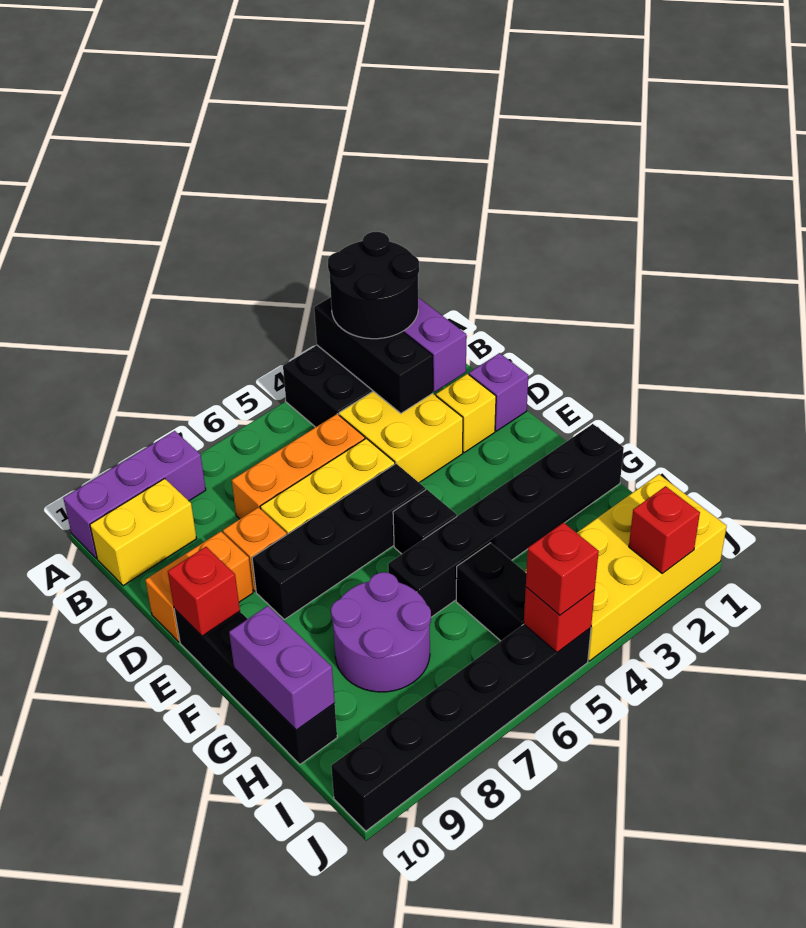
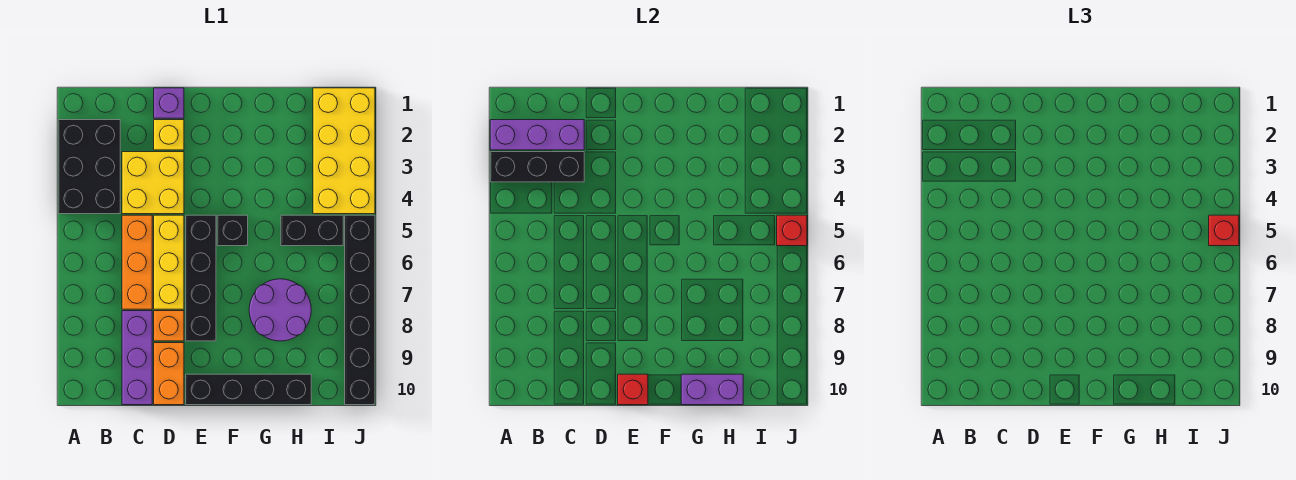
black round brick A2:B3 level 3 -> none
purple brick A8:A10 level 1 -> purple brick C8:C10 level 1
yellow brick B9:B10 level 1 -> none
black brick G1:G6 level 1 -> none
red brick J2 level 2 -> none

